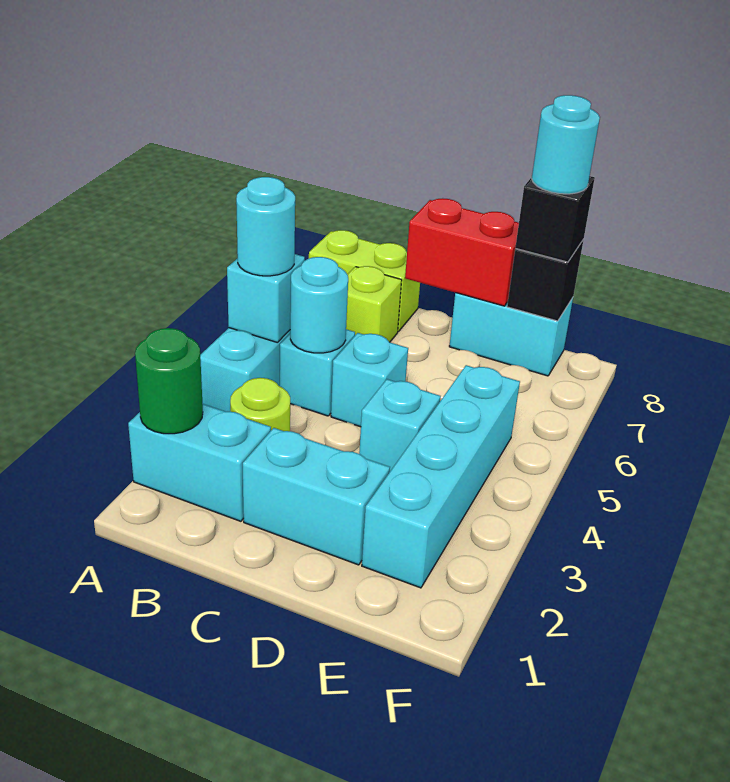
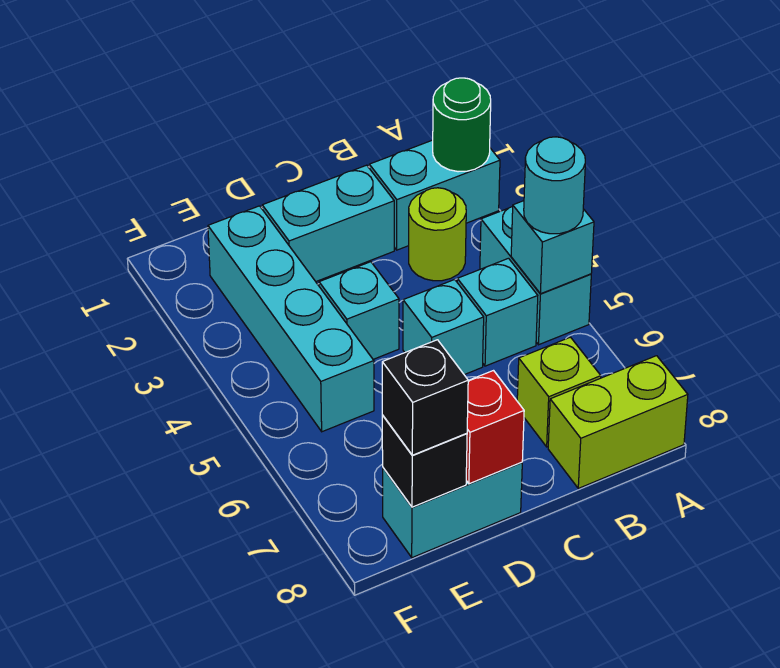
cyan round brick B5 level 2 -> none
red brick C8:D8 level 2 -> red brick D8 level 2
cyan round brick E8 level 4 -> none

